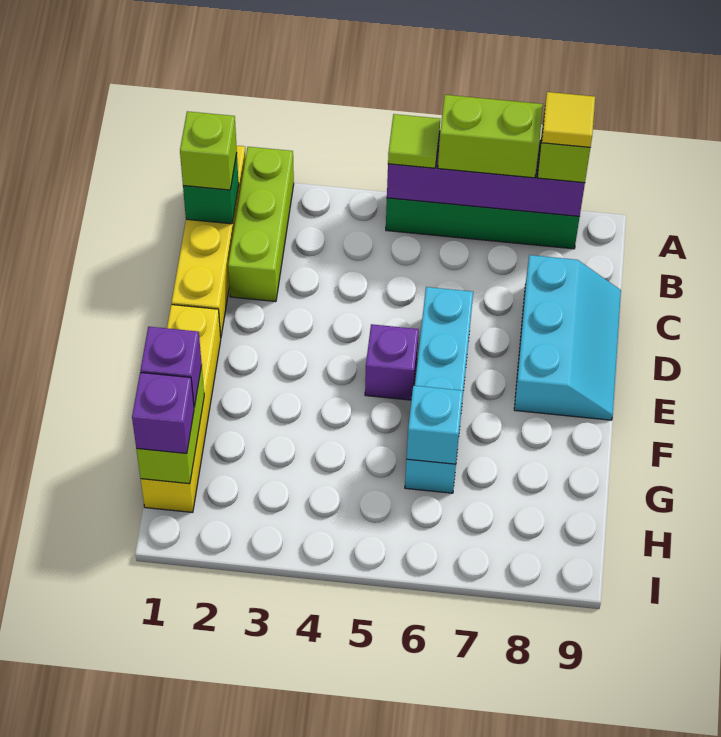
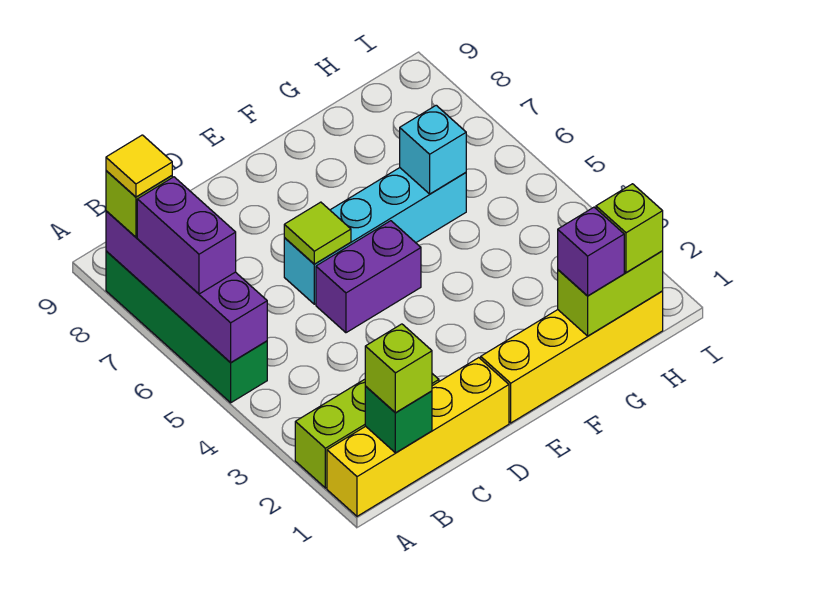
lime tile A5 level 3 -> lime tile D6 level 2
lime brick A6:A7 level 3 -> purple brick A6:A7 level 3
cyan slope C8:E9 level 1 top 8 -> none
purple brick E5 level 1 -> purple brick D5:E5 level 1
purple brick H1 level 3 -> lime brick H1 level 3

